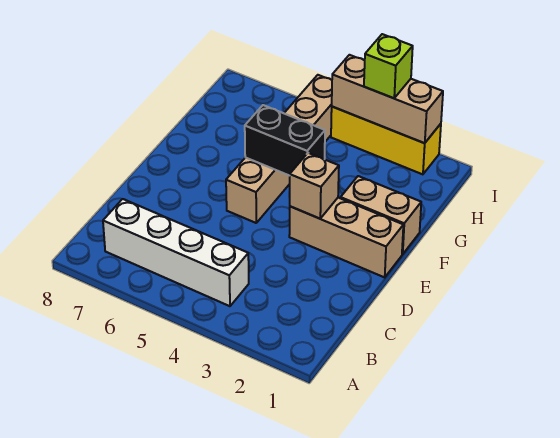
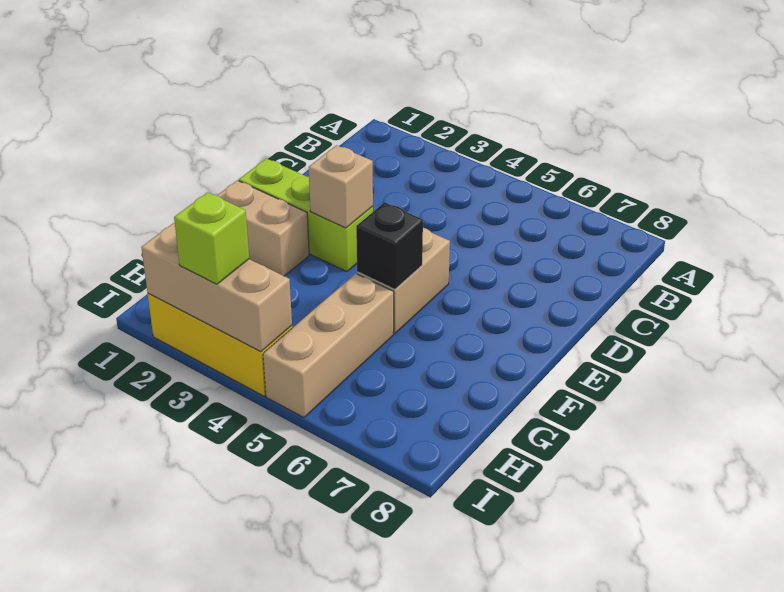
white brick B4:B7 level 1 -> none
tan brick E1:E3 level 1 -> lime brick E1:E3 level 1
black brick F4:F5 level 2 -> black brick F5 level 2

